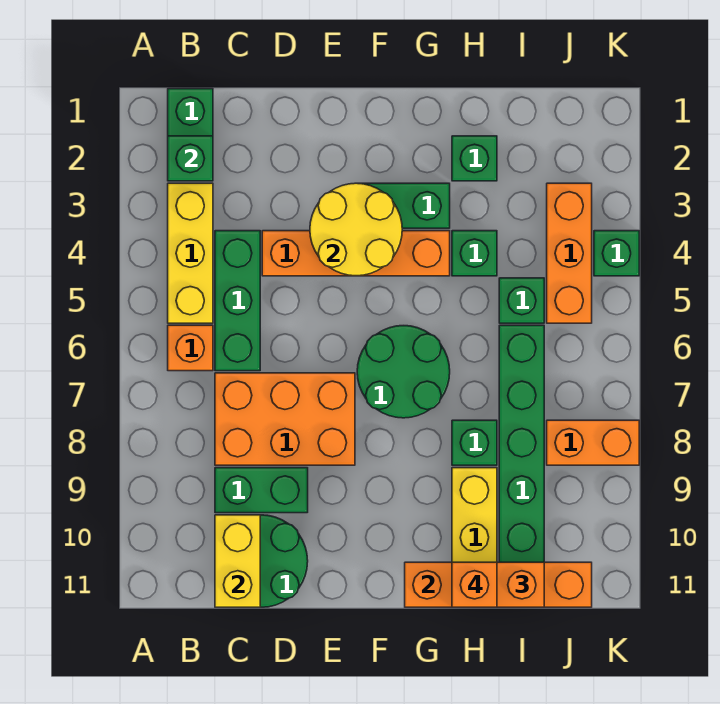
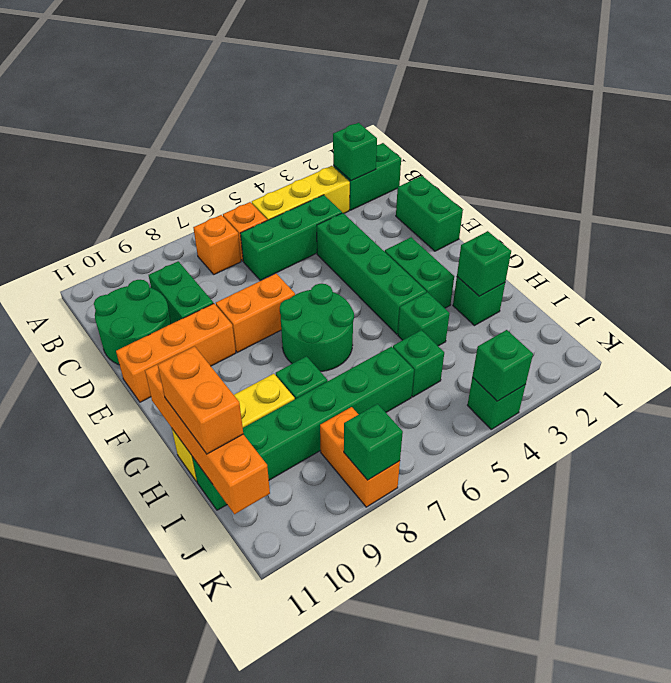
orange brick C7:E8 level 1 -> orange brick E7:E8 level 1
yellow brick C10:C11 level 2 -> none
none -> green brick D1:E1 level 1
orange brick D4:G4 level 1 -> green brick D4:G4 level 1
yellow round brick E3:F4 level 2 -> none
none -> green brick H2 level 2
orange brick H11 level 4 -> orange brick B7 level 1
orange brick J3:J5 level 1 -> orange brick E9:E11 level 1
none -> green brick K4 level 2
none -> green brick K8 level 2

